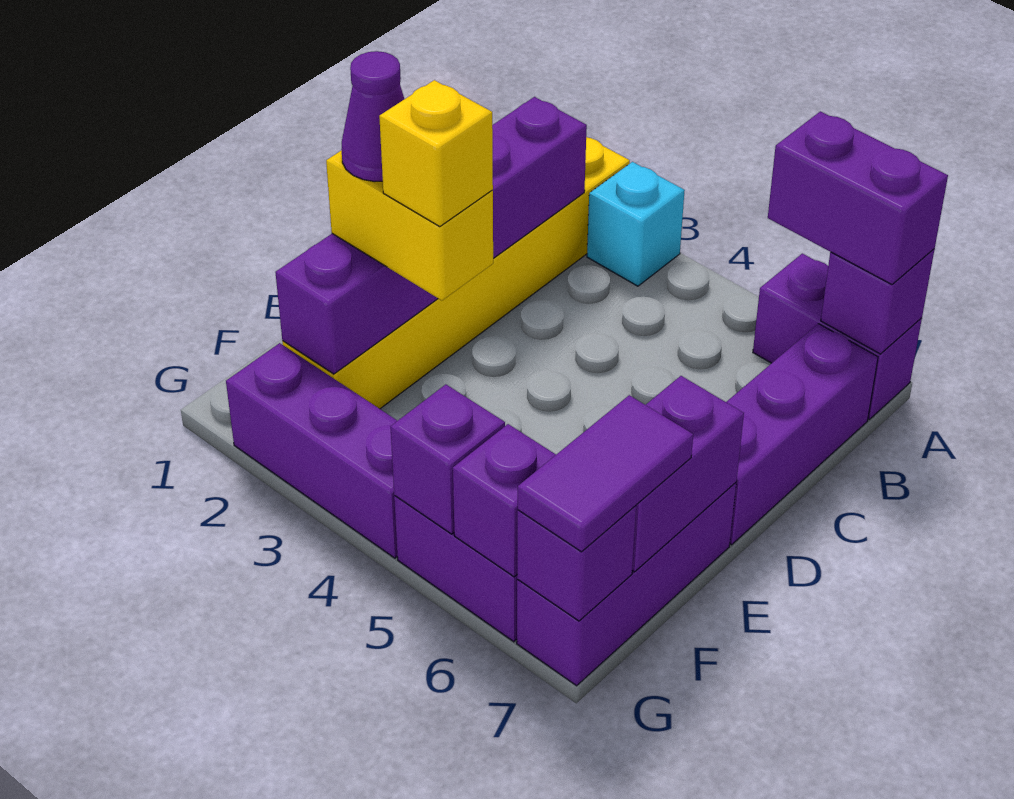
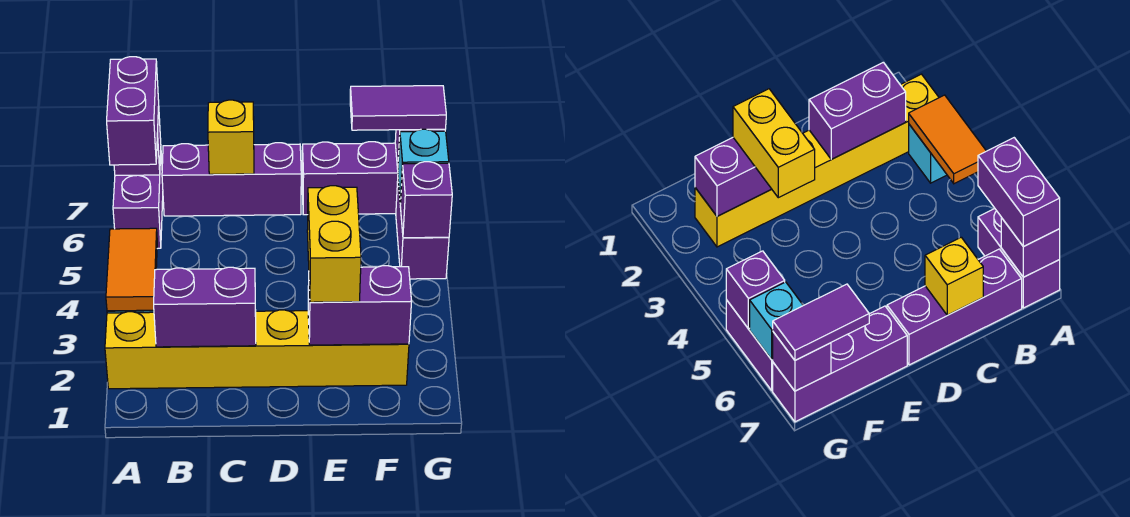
none -> orange tile A3:A4 level 2
purple cone E2 level 4 -> none
yellow brick E3 level 4 -> yellow brick C7 level 2
purple brick E7:F7 level 2 -> none
purple brick G2:G4 level 1 -> none
purple brick G6 level 2 -> cyan brick G6 level 2

